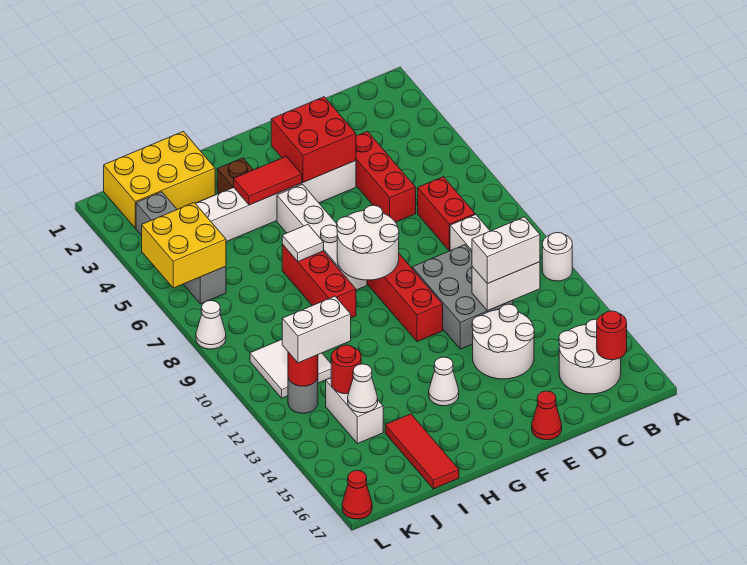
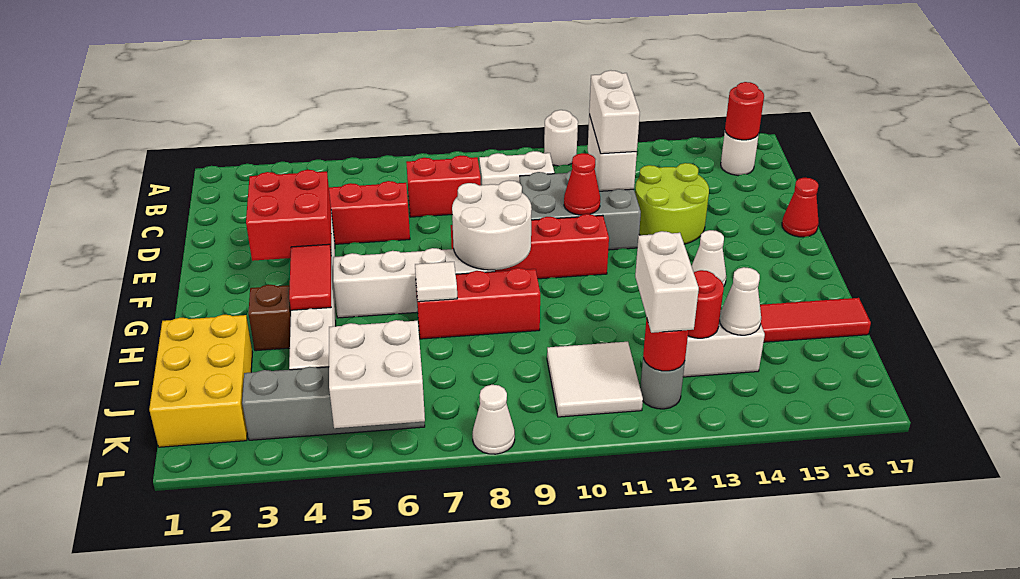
white round brick B15:C16 level 1 -> white round brick B16 level 1
white round brick D13:E14 level 1 -> lime round brick D13:E14 level 1
yellow brick K5:L6 level 2 -> white brick K5:L6 level 2
red cone L17 level 1 -> red cone E11 level 2

